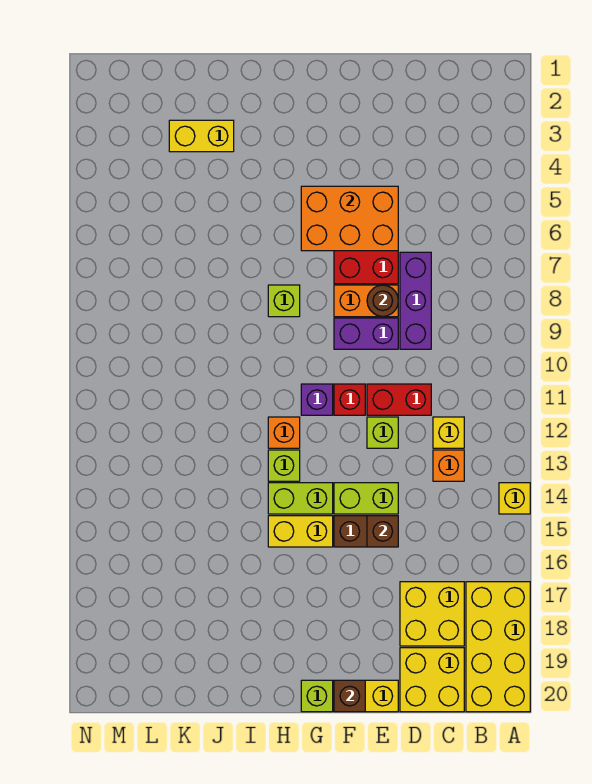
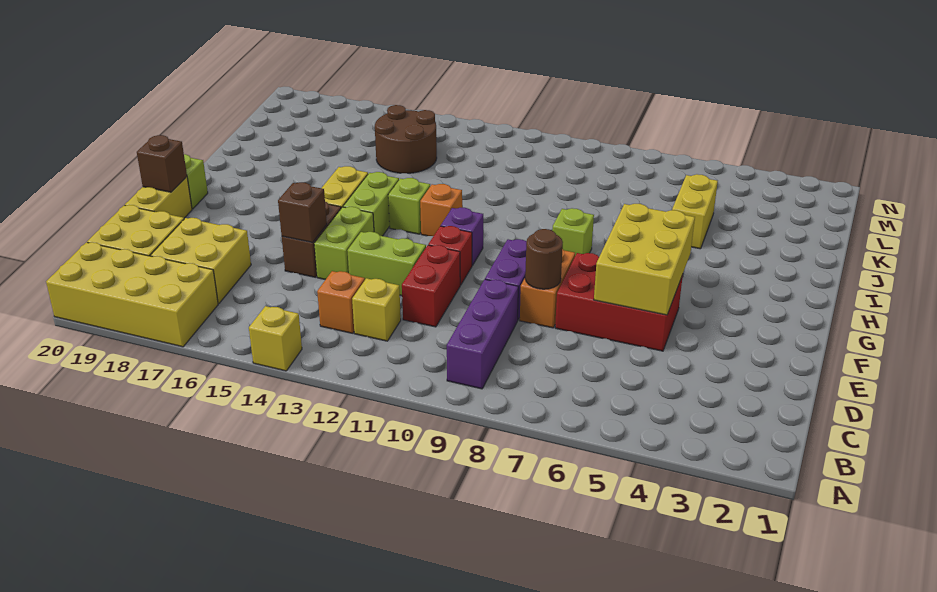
purple brick D7:D9 level 1 -> purple brick B9:D9 level 1
orange brick E5:G6 level 2 -> yellow brick E5:G6 level 2
lime brick E12 level 1 -> lime brick E12:E13 level 1
yellow brick J3:K3 level 1 -> yellow brick J5:K5 level 1
none -> brown round brick K14:L15 level 1

